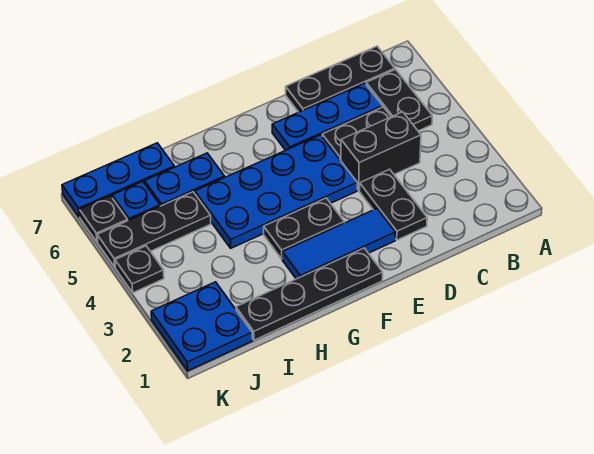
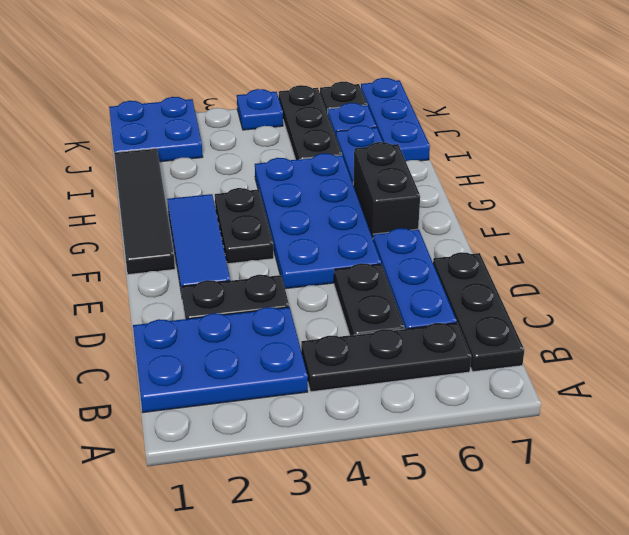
none -> blue plate B1:C3 level 1
black plate B5:B6 level 1 -> black plate B4:B6 level 1
black brick C4:D4 level 1 -> black brick F6:G6 level 1
black plate F1:I1 level 1 -> black tile F1:I1 level 1
black plate K4 level 1 -> blue plate K4 level 1

